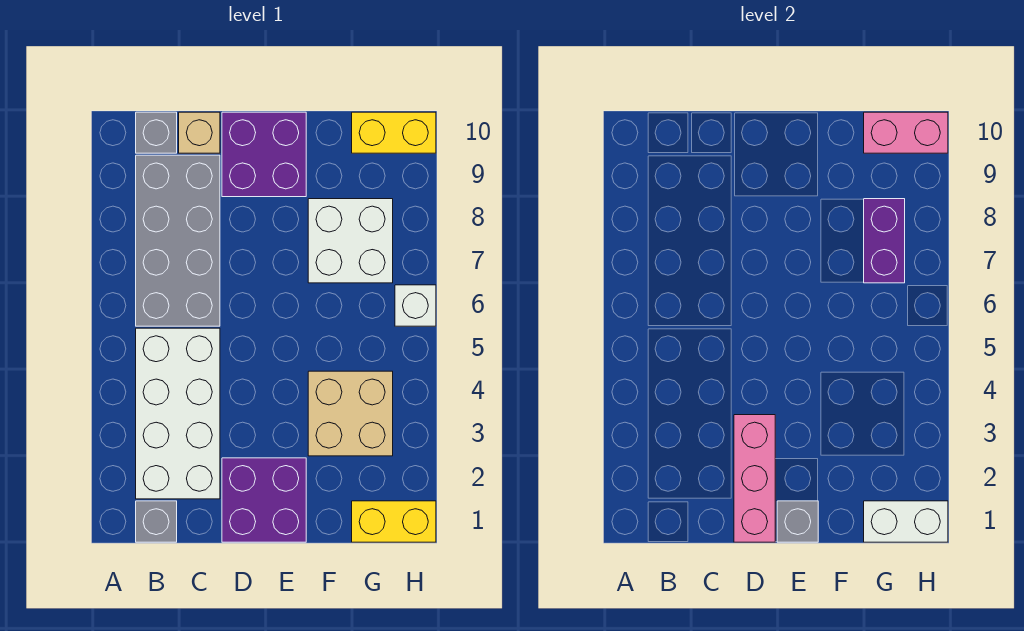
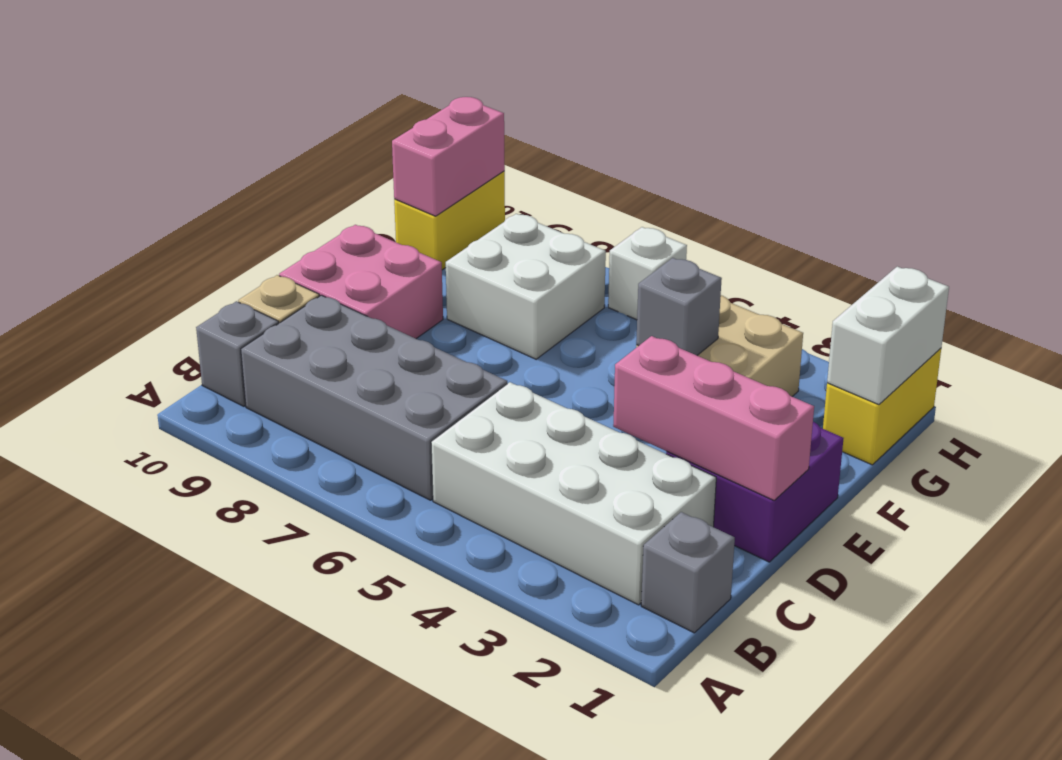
purple brick D9:E10 level 1 -> pink brick D9:E10 level 1
grey brick E1 level 2 -> grey brick F4 level 2
purple brick G7:G8 level 2 -> none

